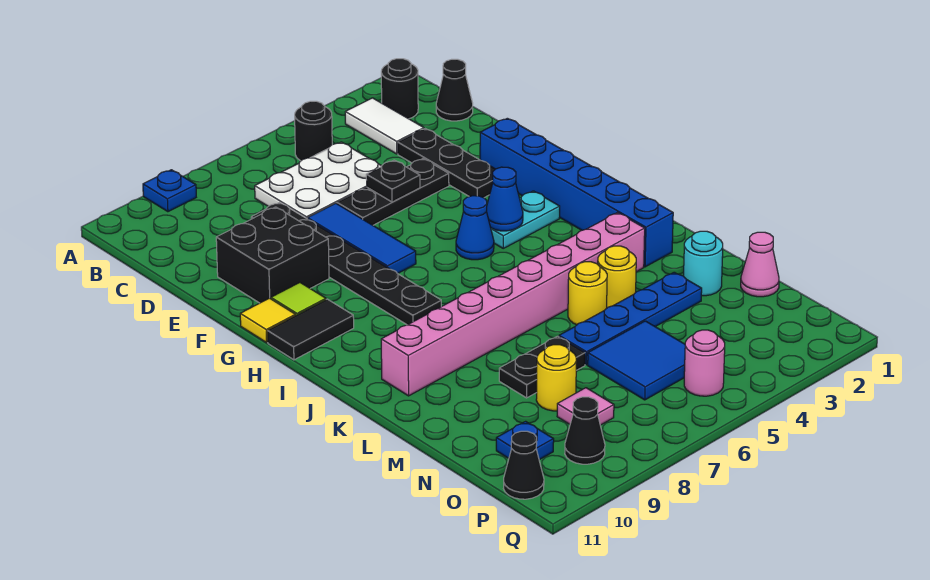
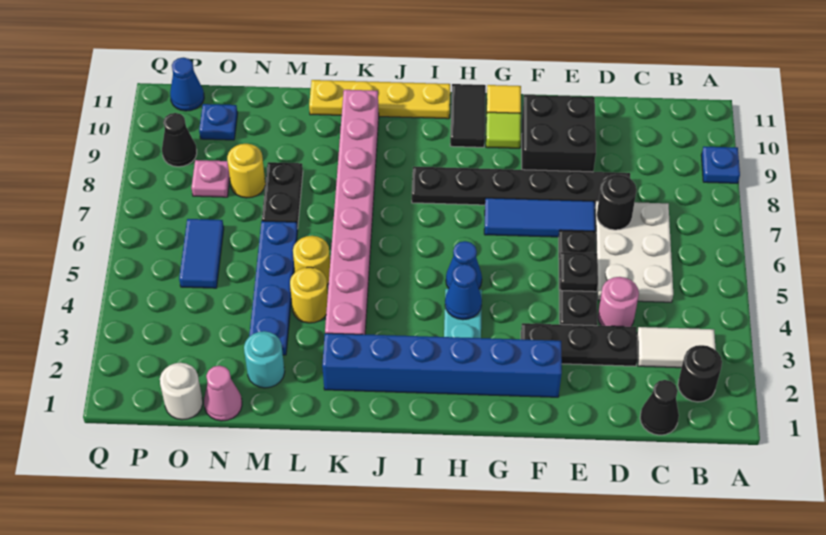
black round brick B5 level 1 -> black round brick D7 level 2
none -> yellow plate I11:L11 level 1
blue tile N5:O6 level 1 -> blue tile O5:O6 level 1
none -> white round brick O1 level 1
pink tile O8 level 1 -> pink plate O8 level 1
pink round brick P5 level 1 -> pink round brick D4 level 1
black cone P11 level 1 -> blue cone P11 level 1

